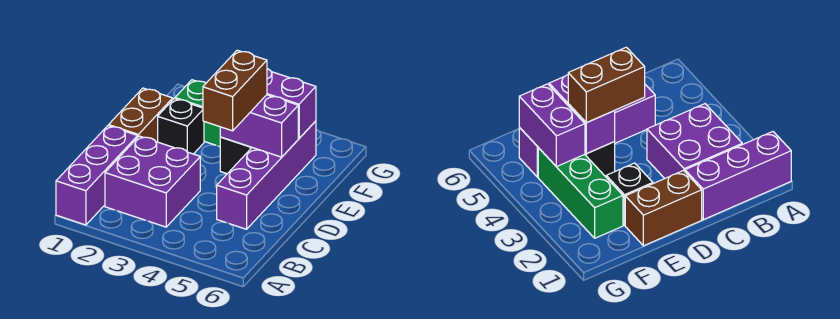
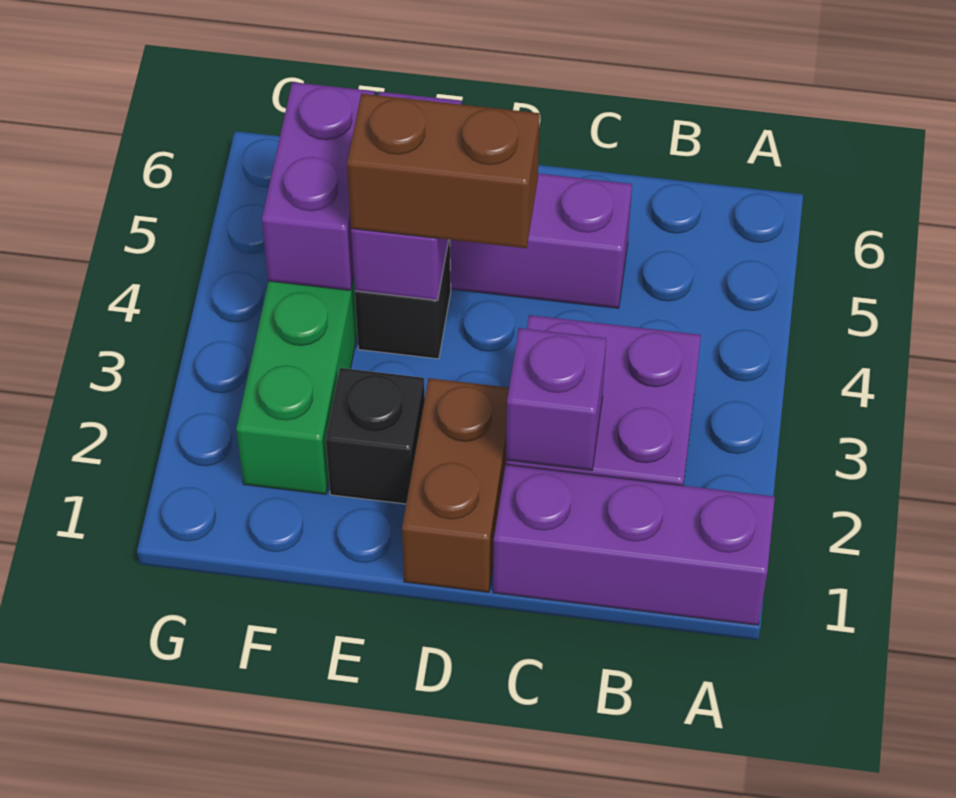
none -> purple brick C2 level 2
brown brick D1:E1 level 1 -> brown brick D1:D2 level 1

